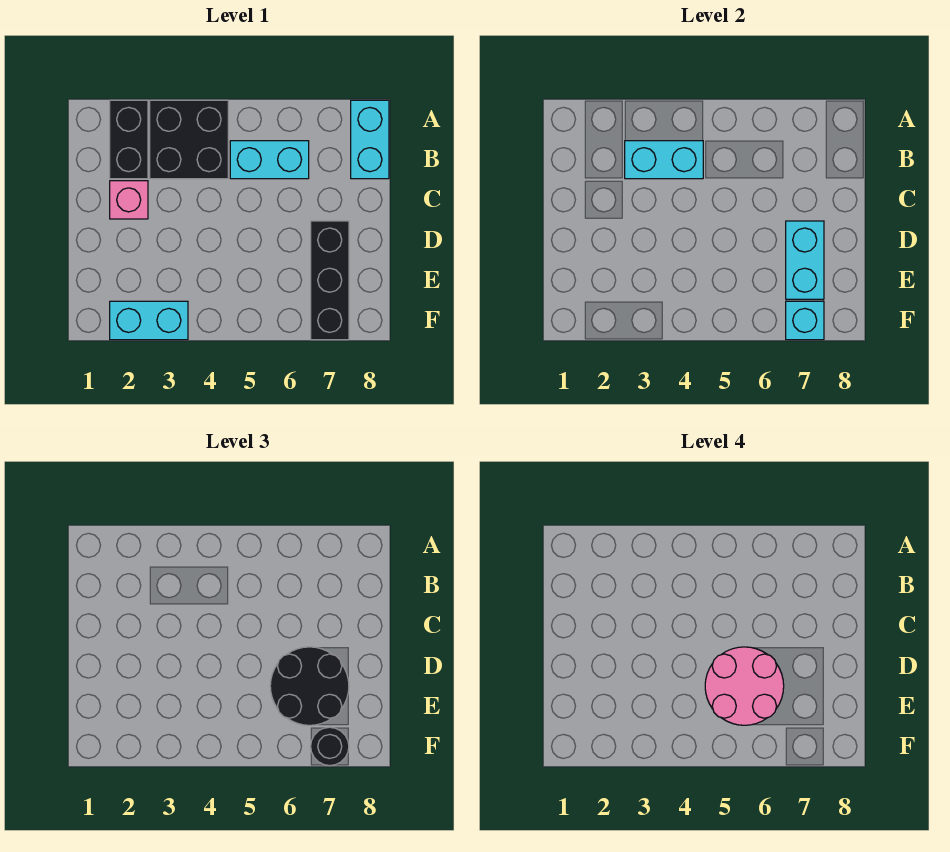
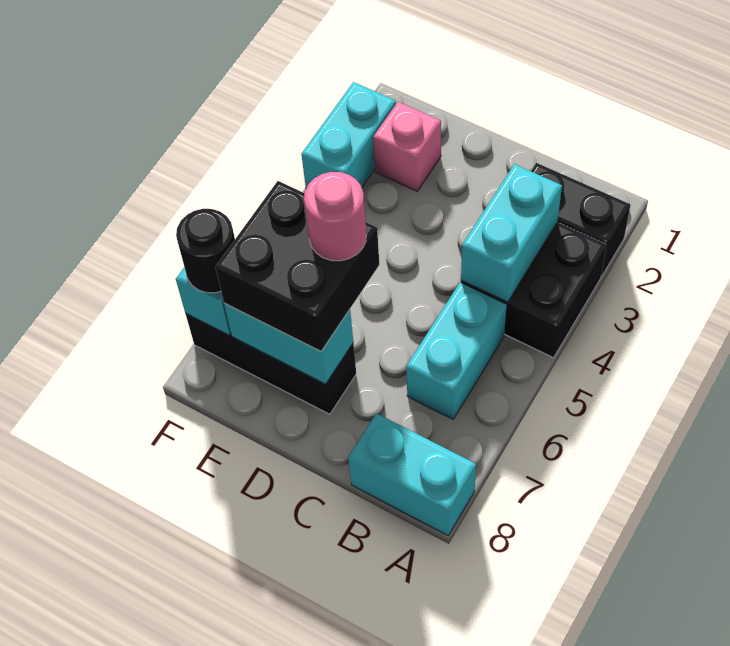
pink brick C2 level 1 -> pink brick E2 level 1
pink round brick D5:E6 level 4 -> pink round brick D6 level 4
black round brick D6:E7 level 3 -> black brick D6:E7 level 3

